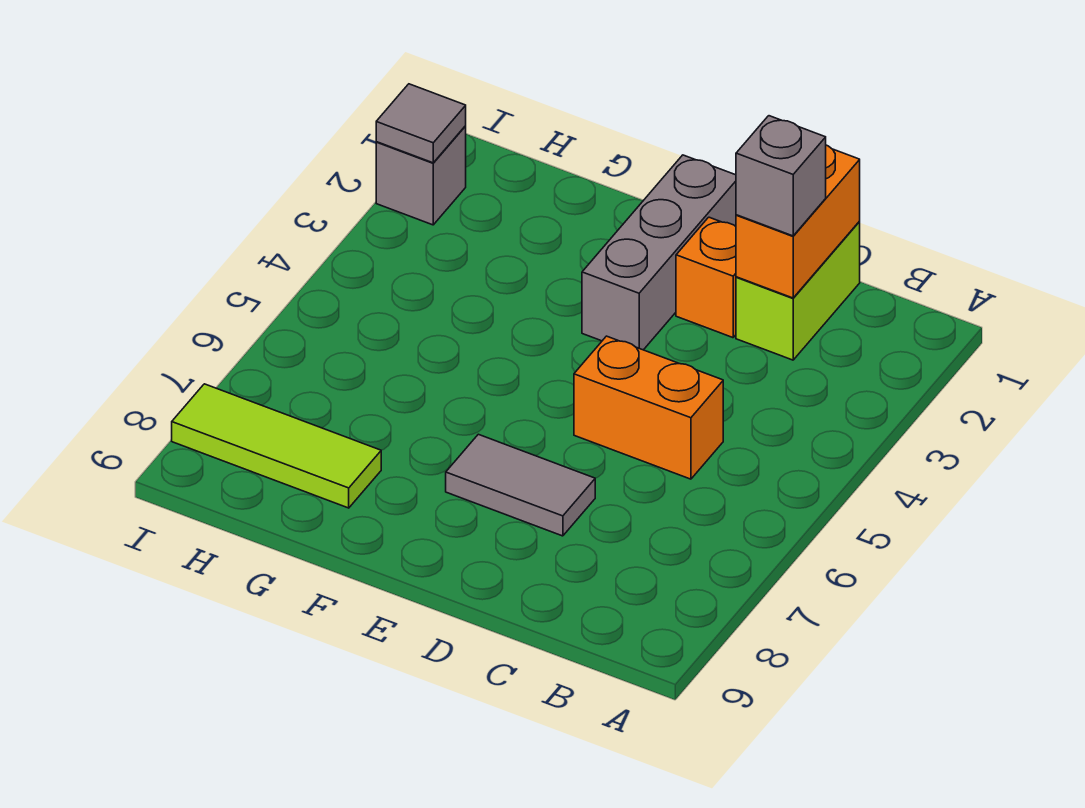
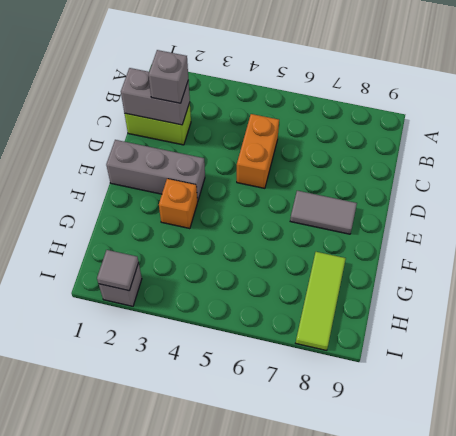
orange brick C1:C2 level 2 -> grey brick C1:C2 level 2
orange brick D2 level 1 -> orange brick F3 level 1
grey tile D7:E7 level 1 -> grey tile E7:E8 level 1

